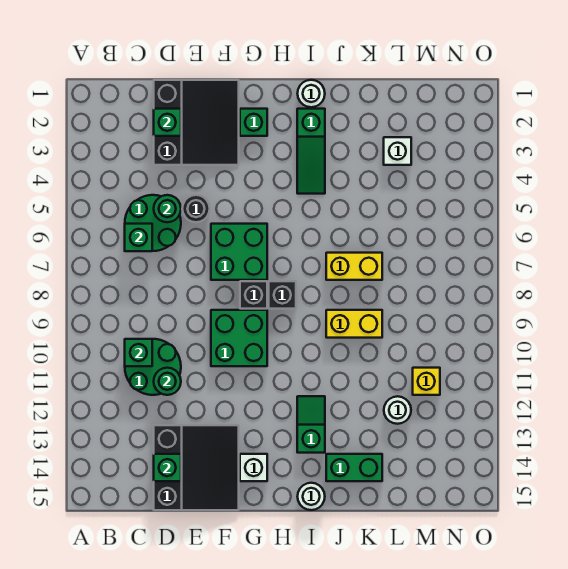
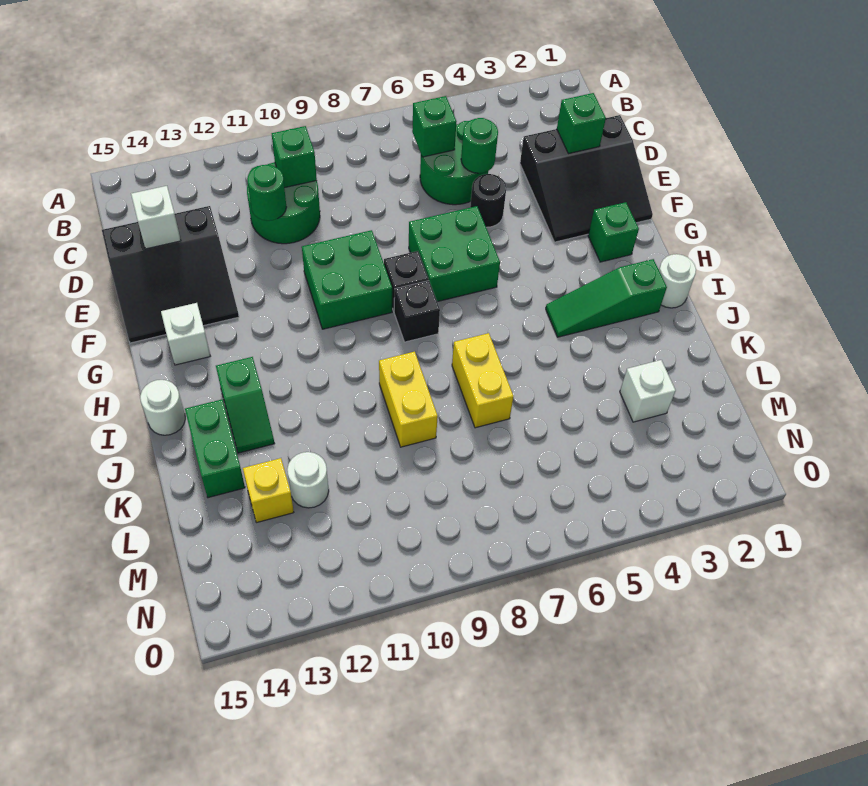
green brick D14 level 2 -> white brick D14 level 2
green slope I12:I13 level 1 top 13 -> green slope I13:J13 level 1 top I
yellow brick M11 level 1 -> yellow brick L13 level 1

